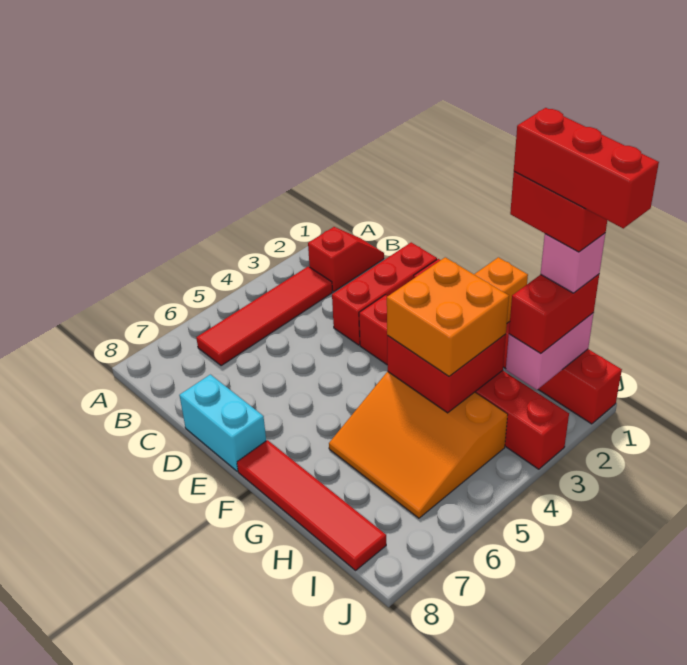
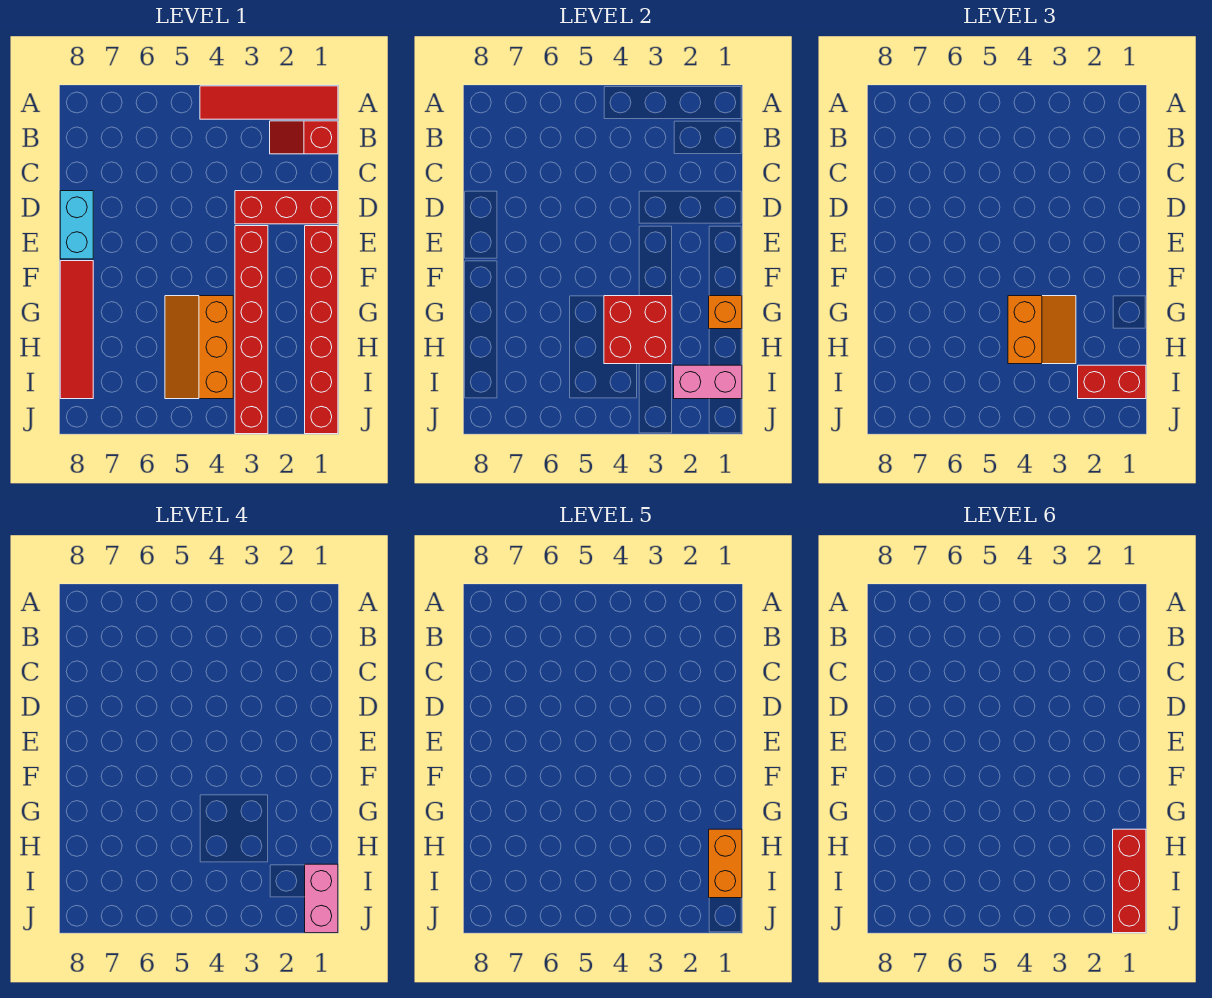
red slope B1:B2 level 1 top 2 -> red slope B1:B2 level 1 top 1
red tile B3:B6 level 1 -> red tile A1:A4 level 1
orange brick G3:H4 level 3 -> orange slope G3:H4 level 3 top 4
orange slope G4:I6 level 1 top 4 -> orange slope G4:I5 level 1 top 4
red brick H1:I1 level 5 -> orange brick H1:I1 level 5
pink brick I1 level 4 -> pink brick I1:J1 level 4

